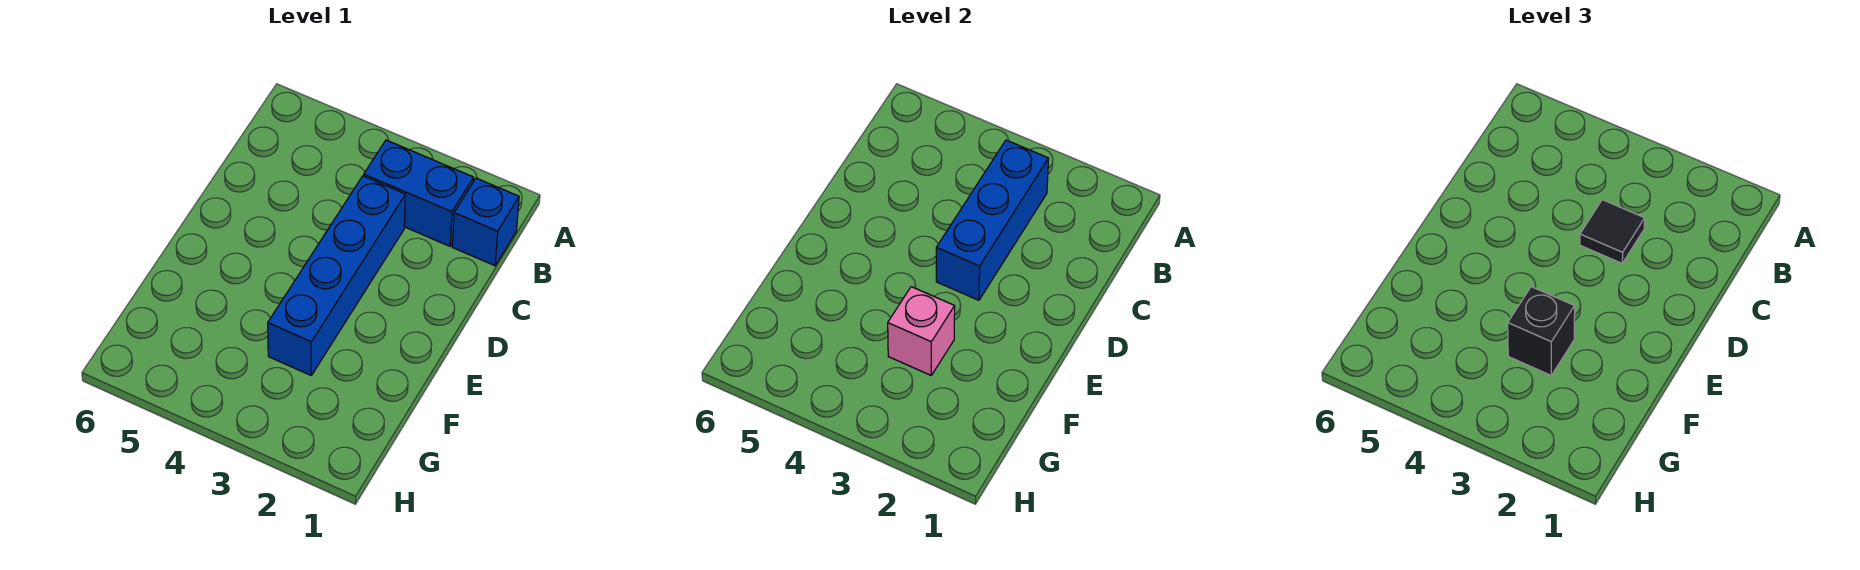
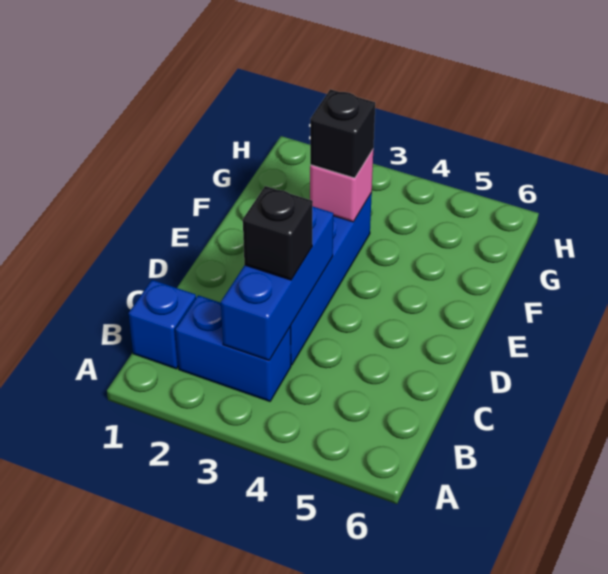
black tile C3 level 3 -> black brick C3 level 3

